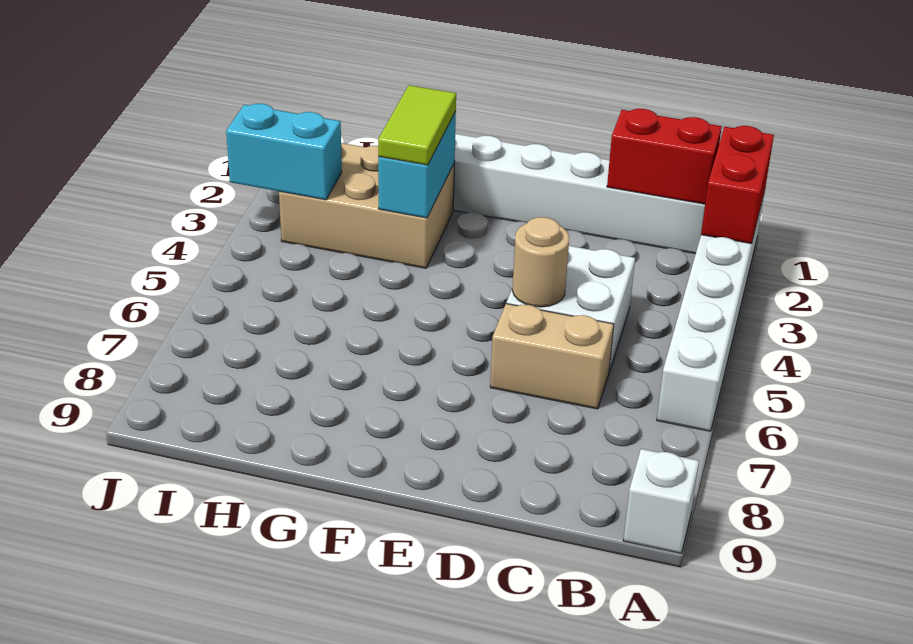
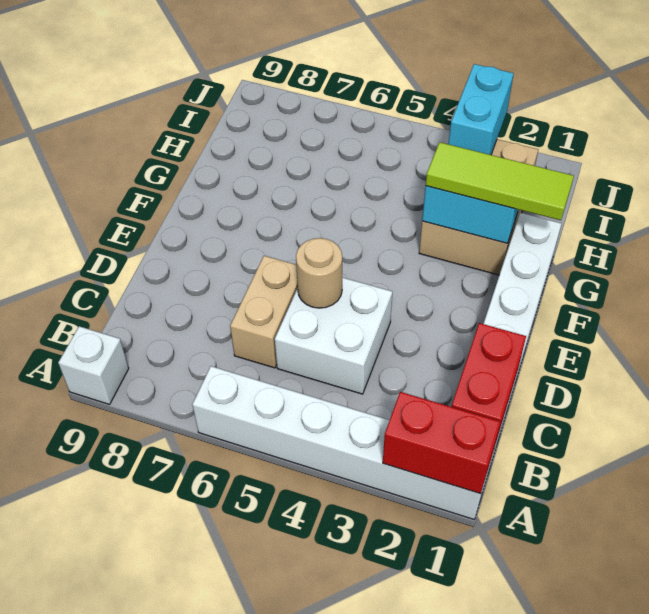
lime tile G2:G3 level 3 -> lime tile G1:G3 level 3

